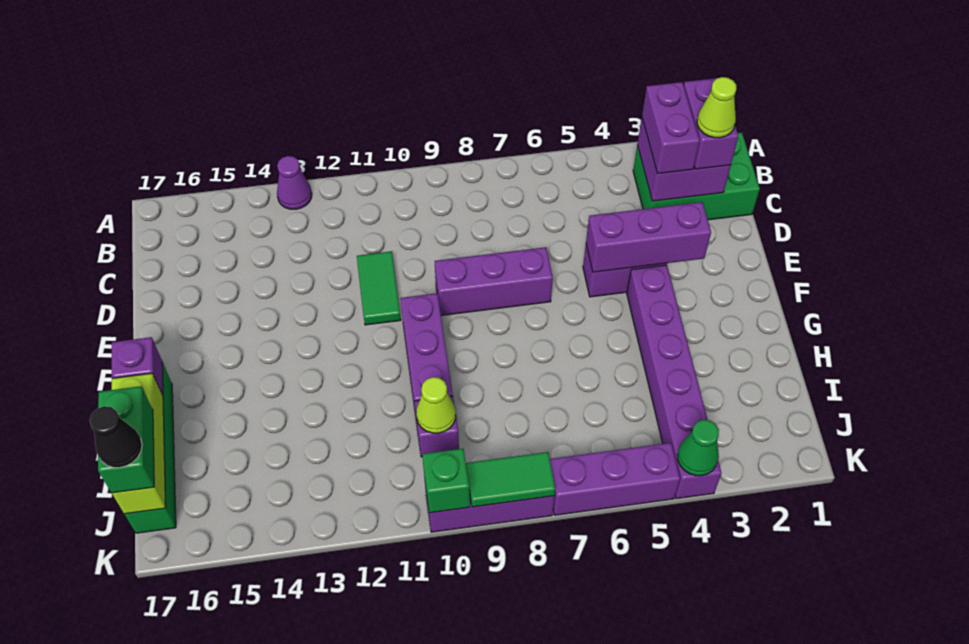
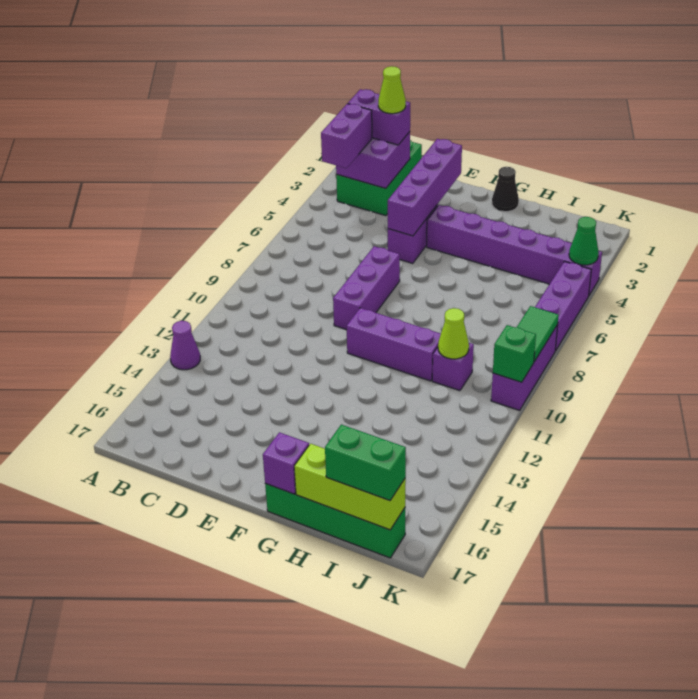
purple brick B3:C3 level 3 -> purple brick B3:B4 level 3
green tile D11:E11 level 1 -> none
purple brick E3:E5 level 2 -> purple brick E2:E5 level 2
black cone J17 level 4 -> black cone G1 level 1

